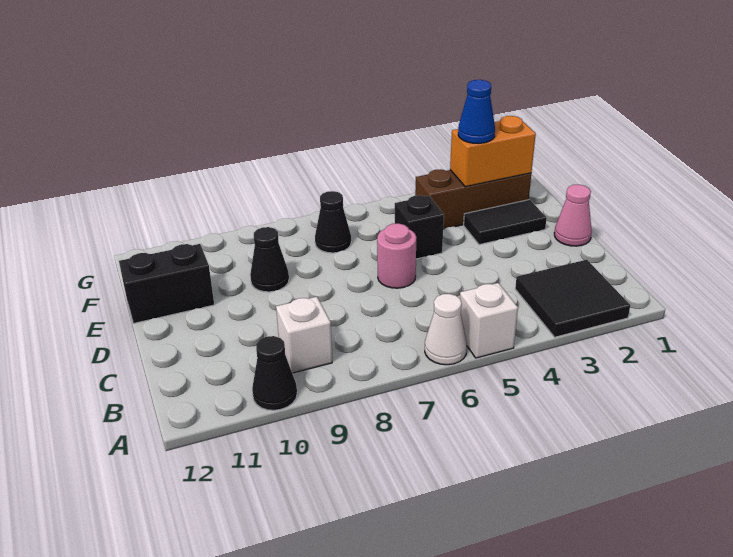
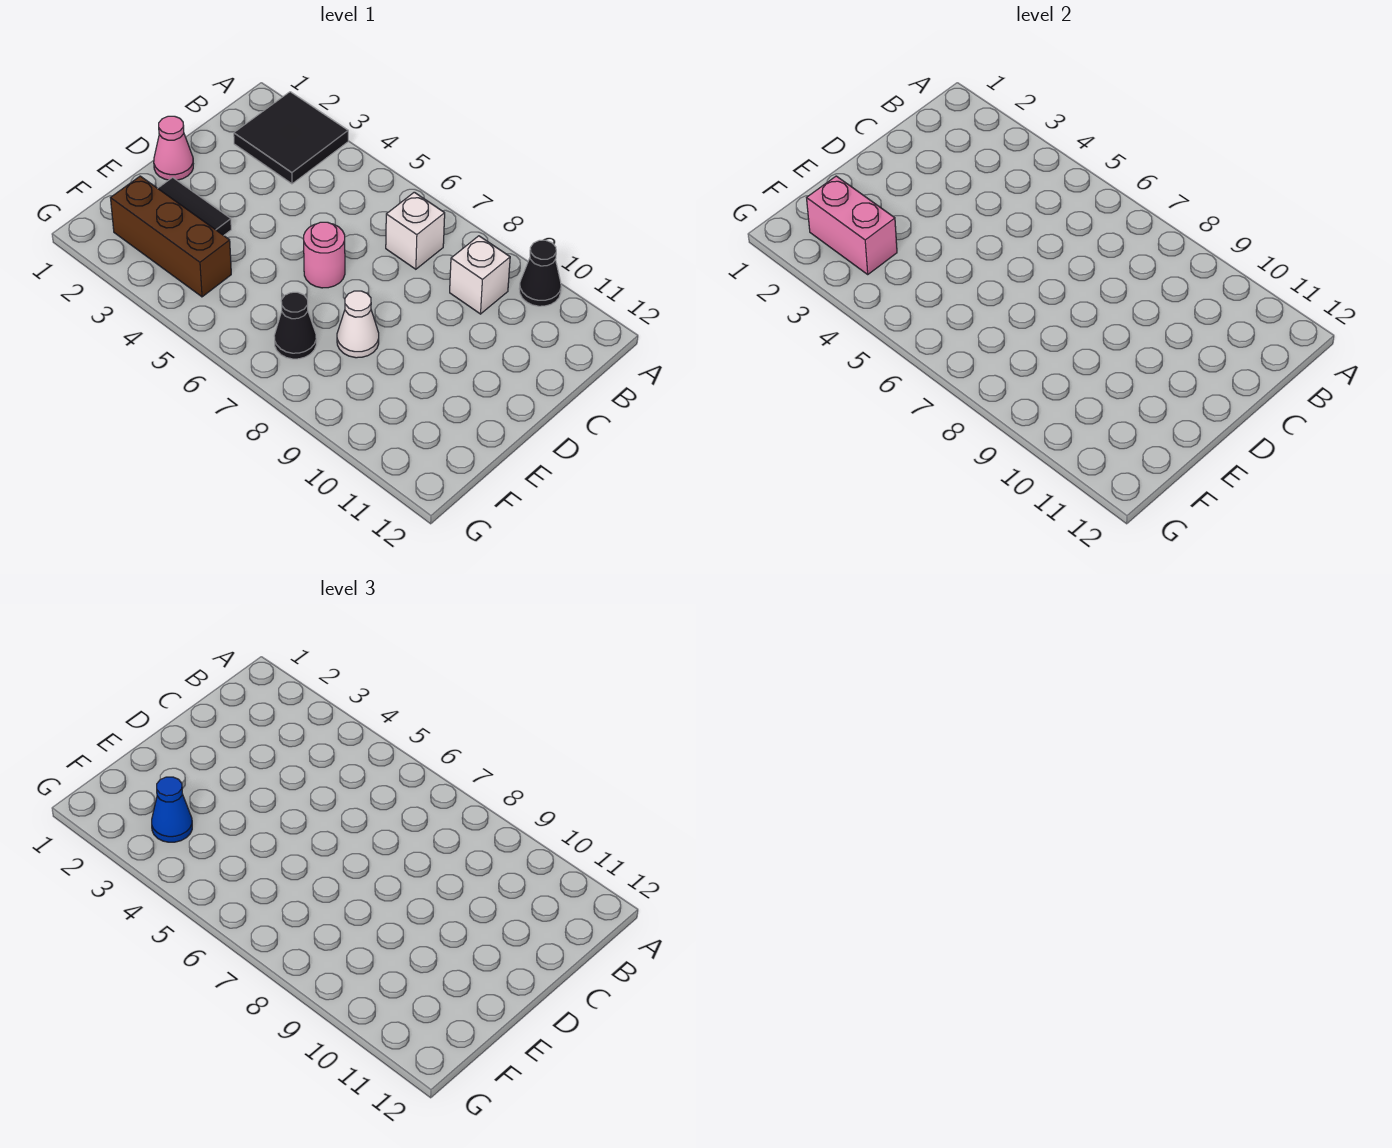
white brick A5 level 1 -> white brick B7 level 1
white cone A6 level 1 -> white cone E8 level 1
black brick E5 level 1 -> none
black cone E9 level 1 -> none
black brick E11:E12 level 1 -> none
orange brick F2:F3 level 2 -> pink brick F2:F3 level 2

